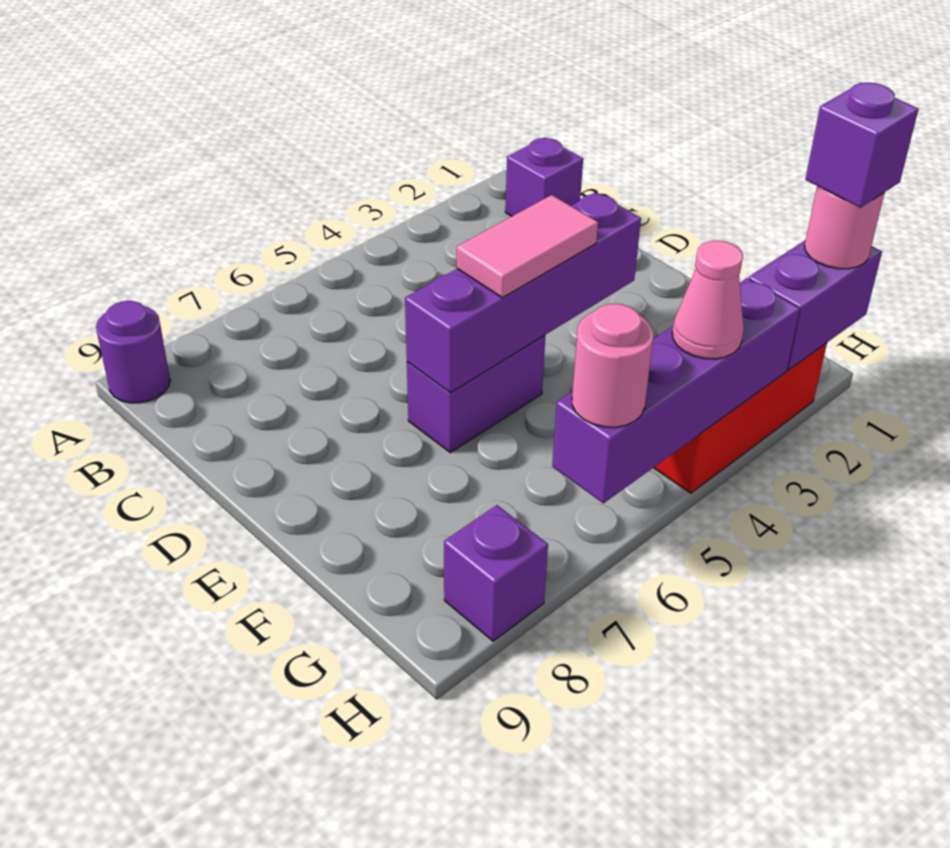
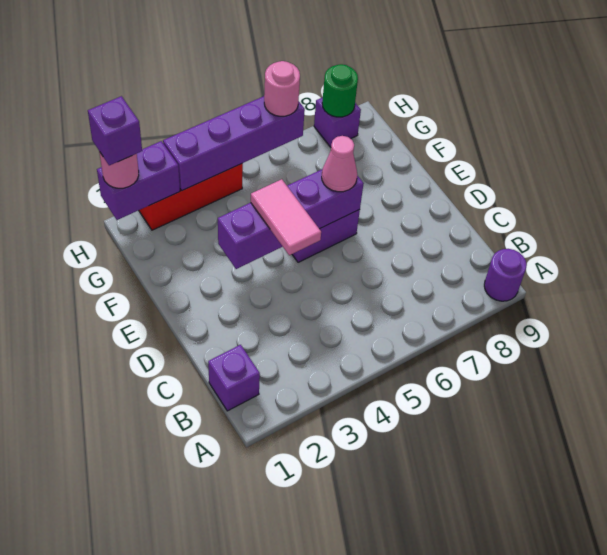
pink tile E4:E5 level 3 -> pink tile D4:E4 level 3
pink cone H4 level 3 -> pink cone E6 level 3
none -> green round brick H8 level 2

